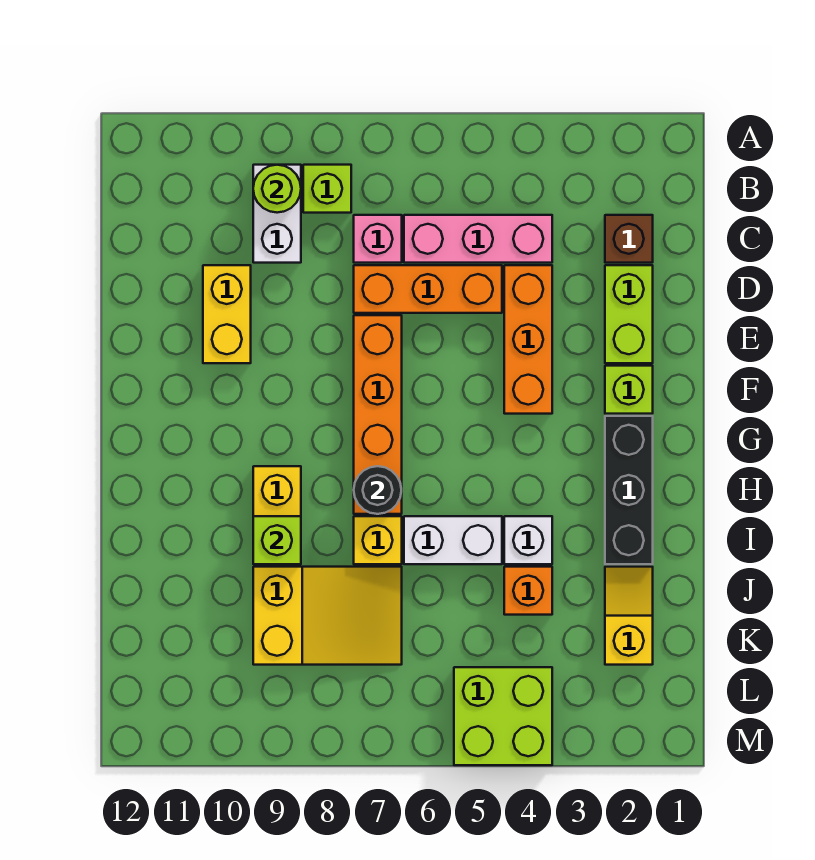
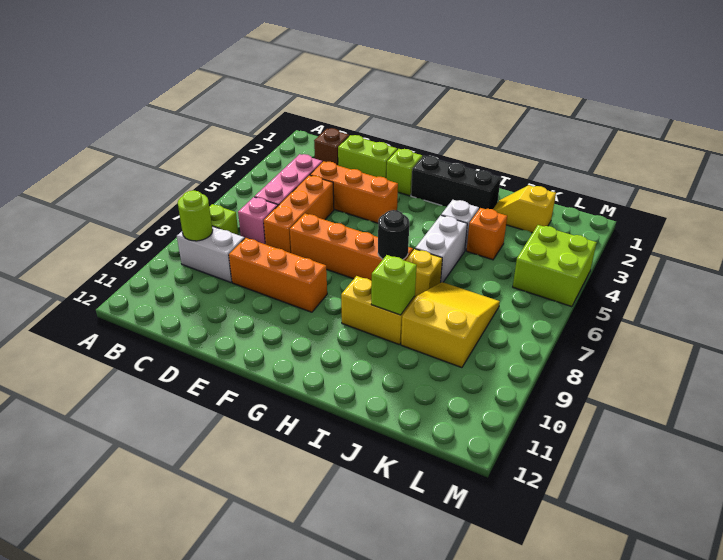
none -> orange brick D9:F9 level 1
yellow brick D10:E10 level 1 -> none

